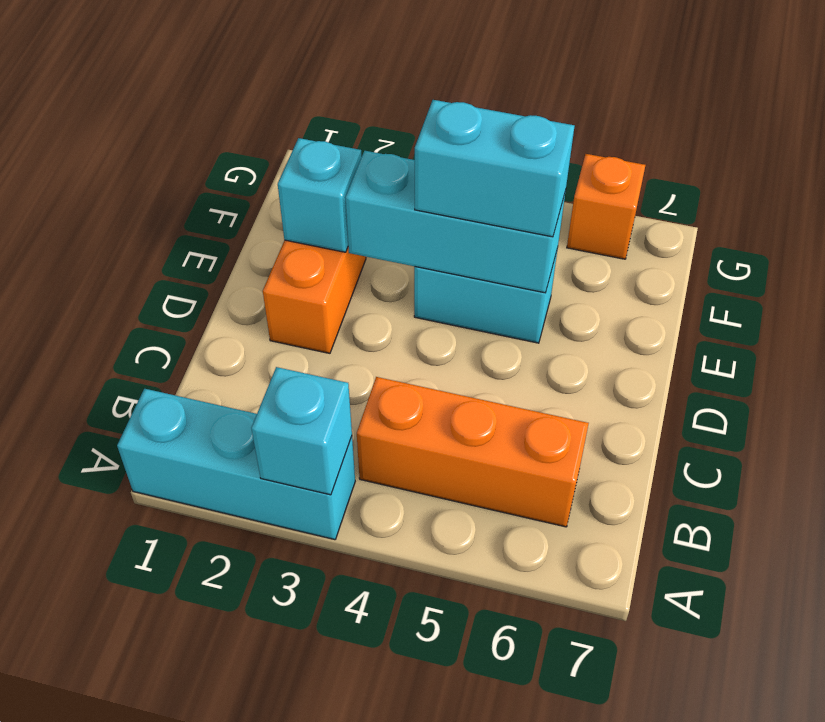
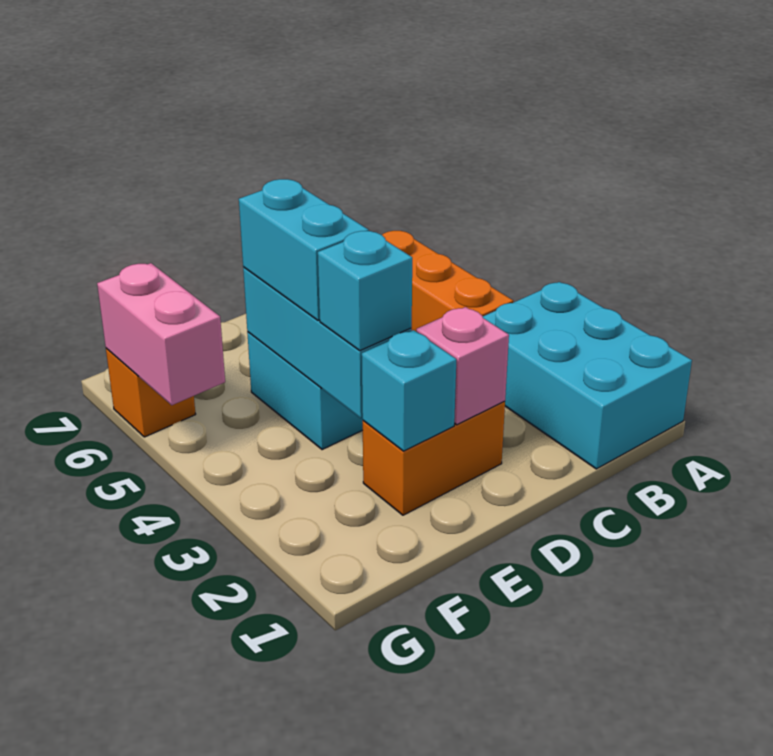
cyan brick A1:A3 level 1 -> cyan brick A1:B3 level 1
cyan brick A3 level 2 -> cyan brick E3 level 3
none -> pink brick D2 level 2
none -> pink brick G5:G6 level 2

